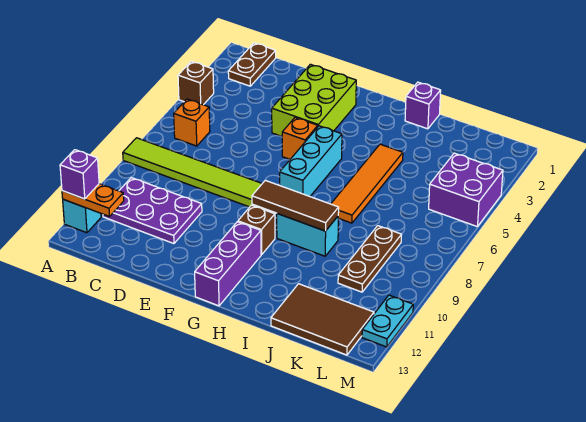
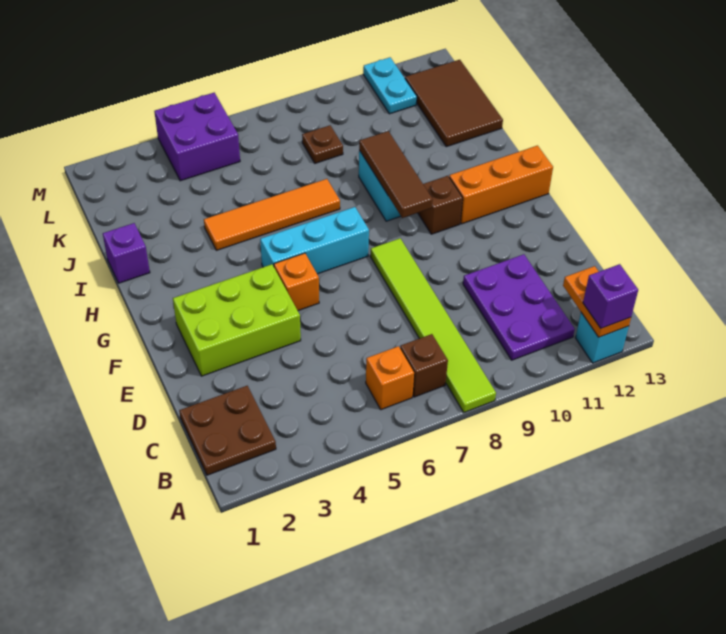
brown brick A4 level 1 -> brown brick B7 level 1
brown plate B1:B2 level 1 -> brown plate B1:C2 level 1
purple brick G11:G13 level 1 -> orange brick G11:G13 level 1
brown plate K8:K10 level 1 -> brown plate K8 level 1
cyan plate M11:M12 level 1 -> cyan plate L11:M11 level 1

